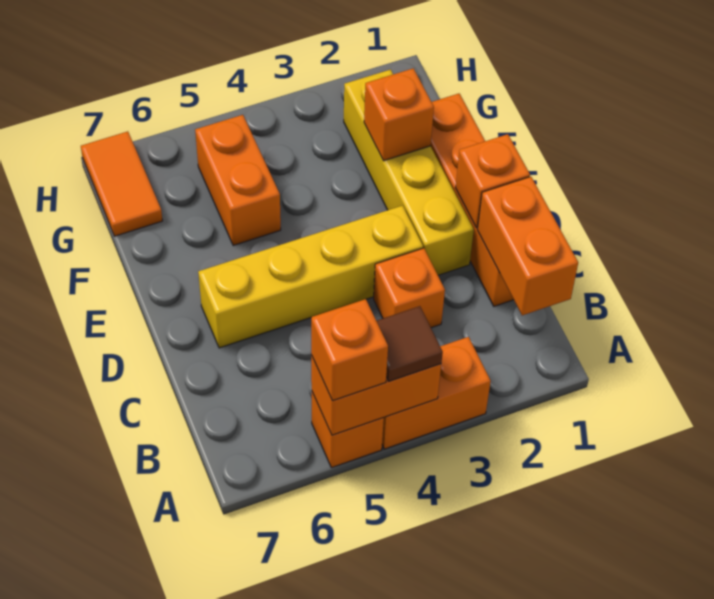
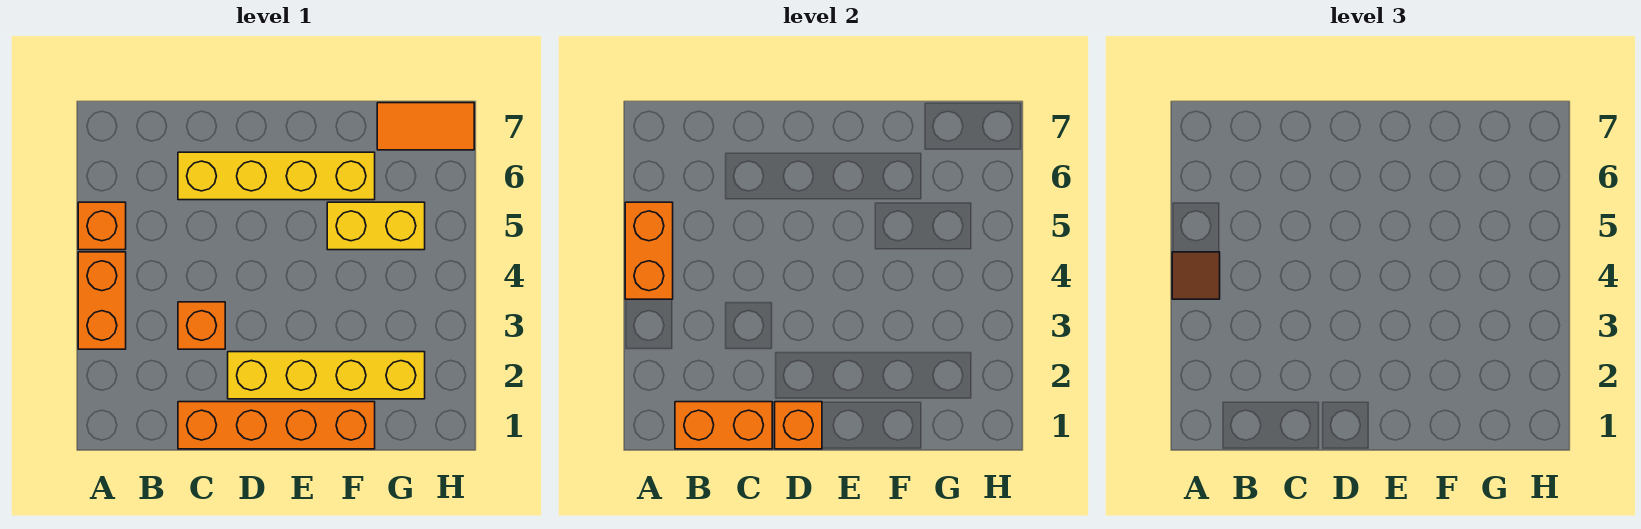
orange brick A5 level 3 -> none
yellow brick D3:D6 level 1 -> yellow brick C6:F6 level 1
orange brick F2 level 2 -> none
orange brick F5:G5 level 1 -> yellow brick F5:G5 level 1

